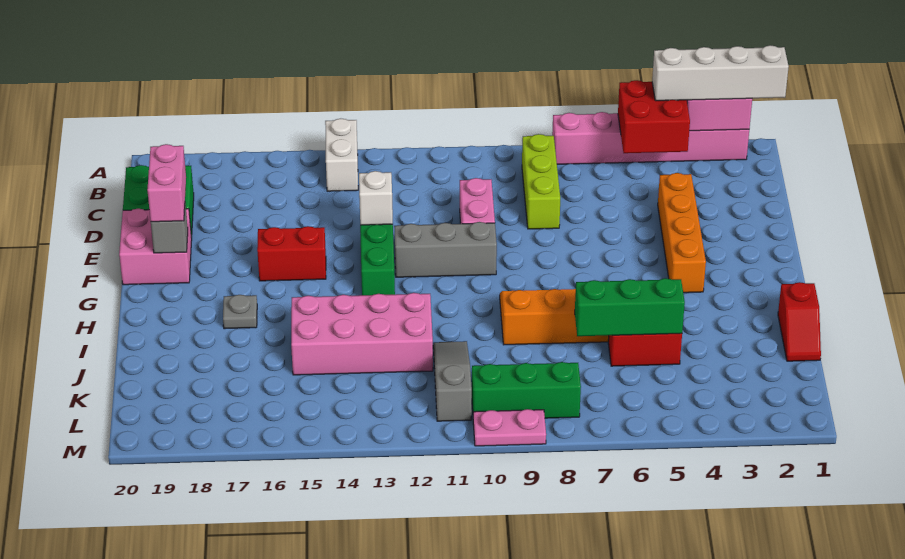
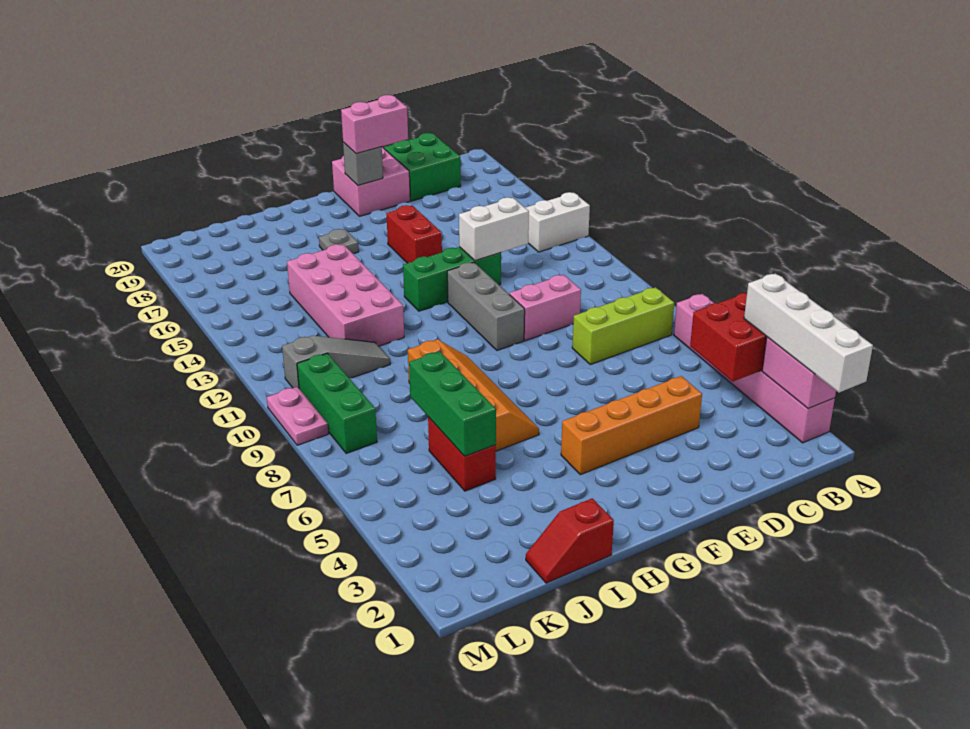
white brick E13 level 2 -> white brick D13:E13 level 2

